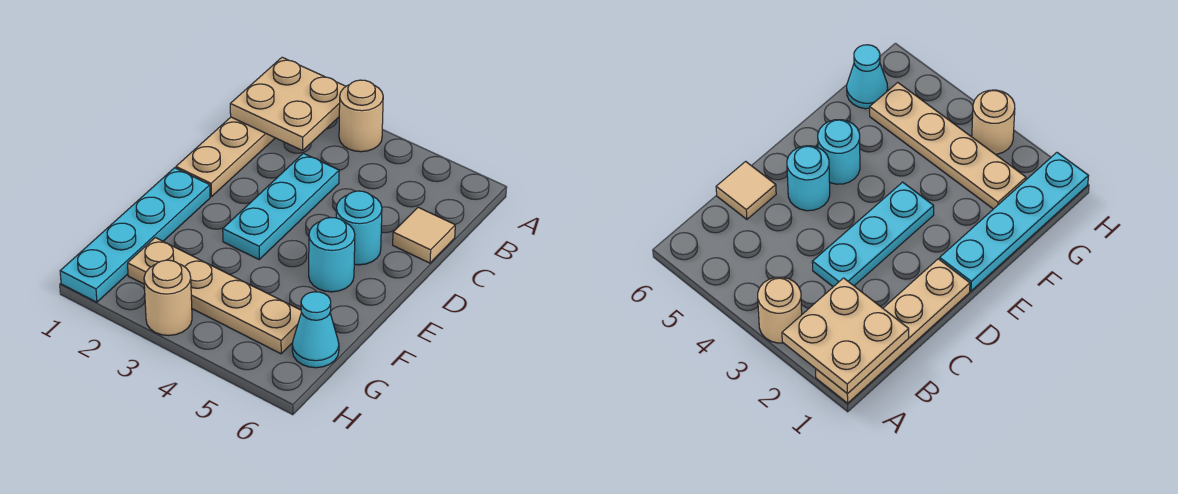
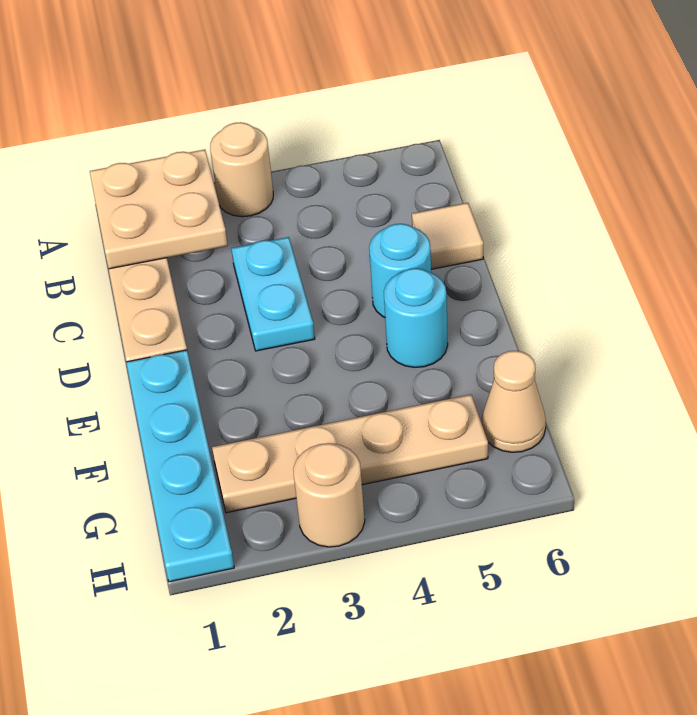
cyan plate C3:E3 level 1 -> cyan plate C3:D3 level 1
cyan cone G6 level 1 -> tan cone G6 level 1

